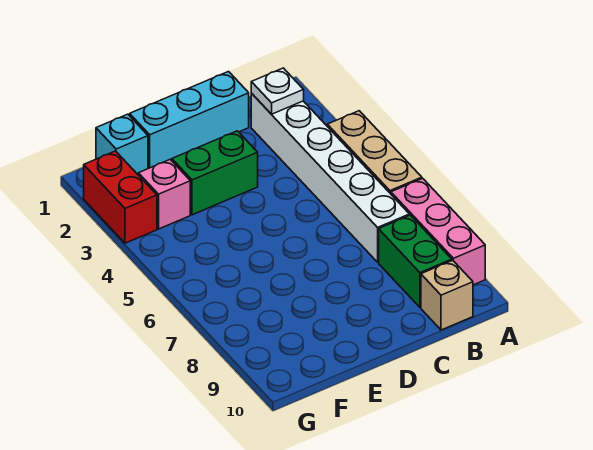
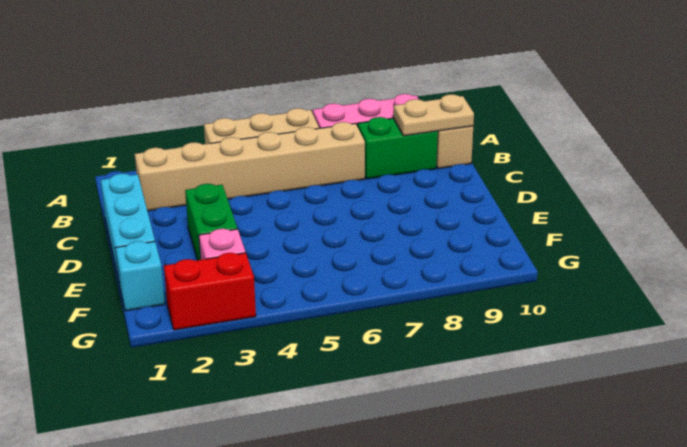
white brick B2:B7 level 1 -> tan brick B2:B7 level 1
white plate B2 level 2 -> none
none -> tan plate B9:B10 level 2

